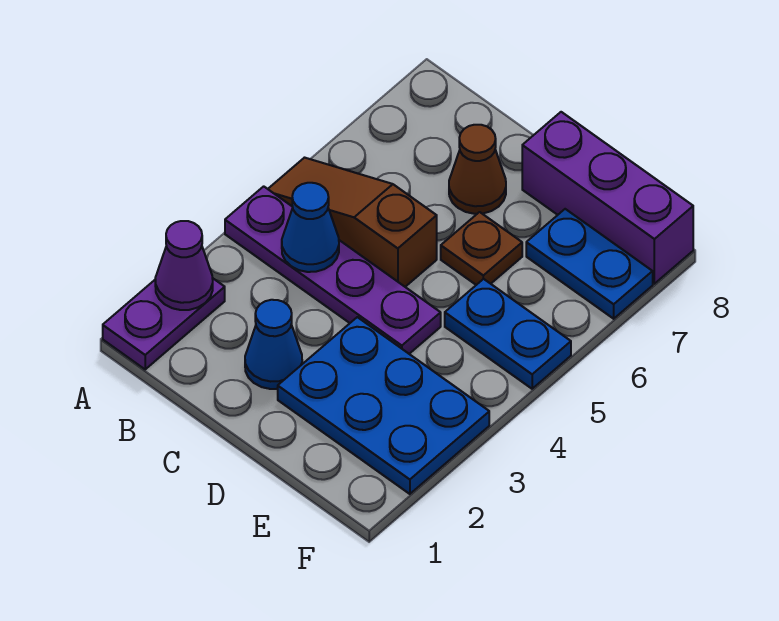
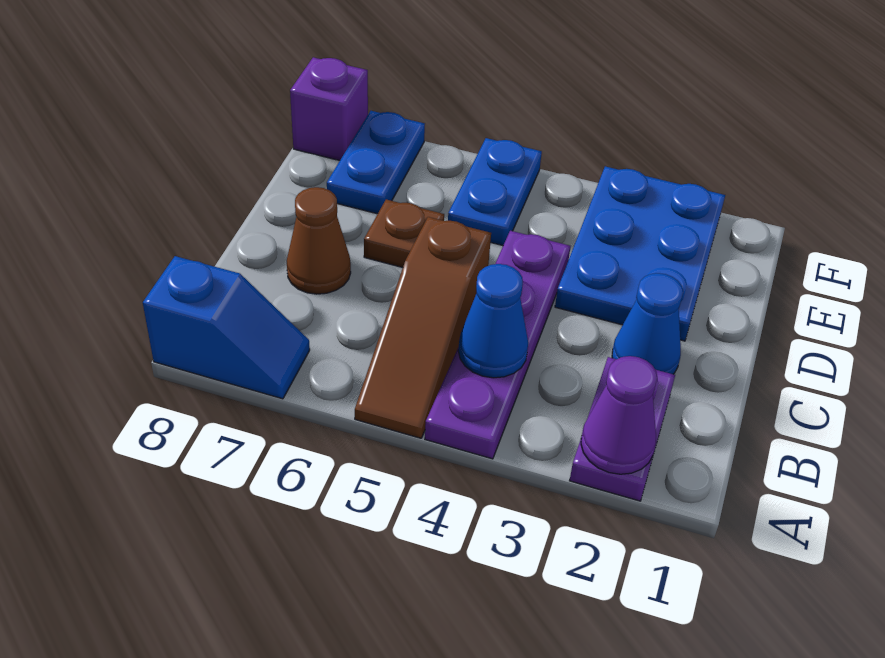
purple plate A1:A2 level 1 -> purple plate A2:B2 level 1
none -> blue slope A7:A8 level 1 top 8
purple brick D8:F8 level 1 -> purple brick F8 level 1

